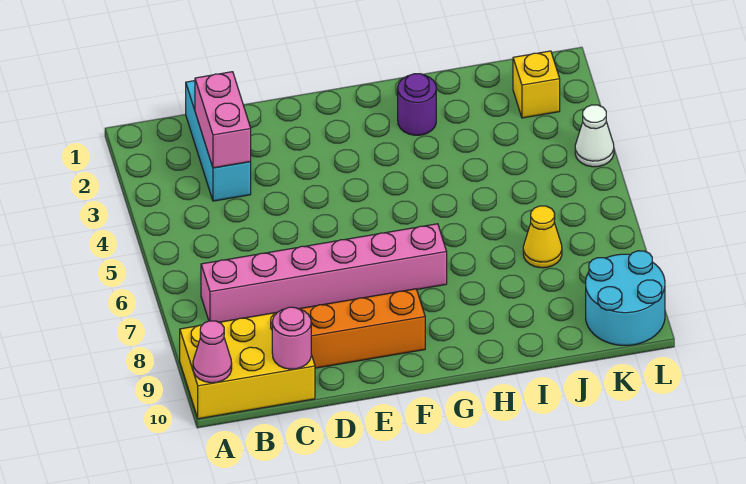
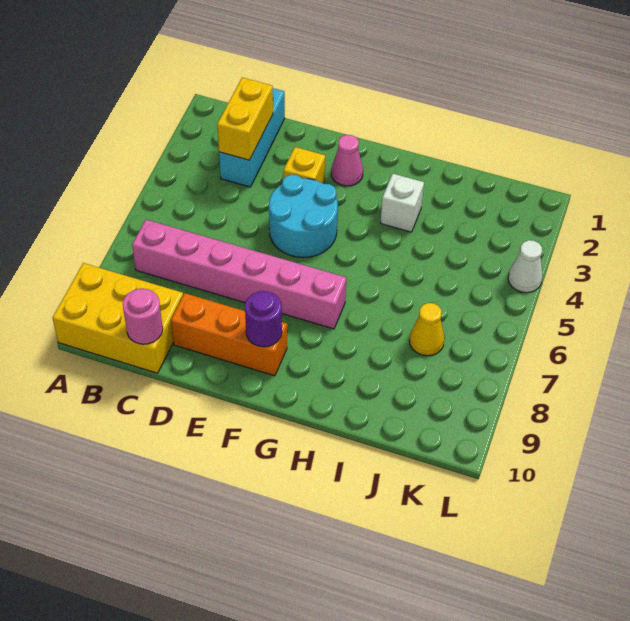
pink cone A10 level 2 -> pink cone F2 level 1
pink brick C2:C3 level 2 -> yellow brick C2:C3 level 2
purple round brick H2 level 1 -> purple round brick F9 level 2
none -> white brick H3 level 1
yellow brick K2 level 1 -> yellow brick E3 level 1
cyan round brick K9:L10 level 1 -> cyan round brick E4:F5 level 1

